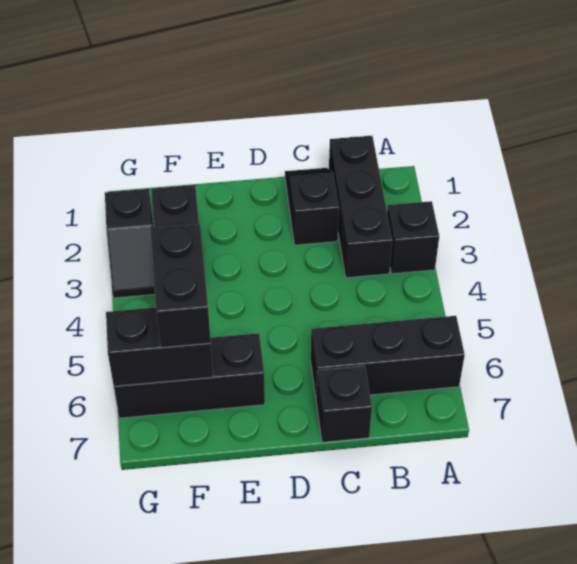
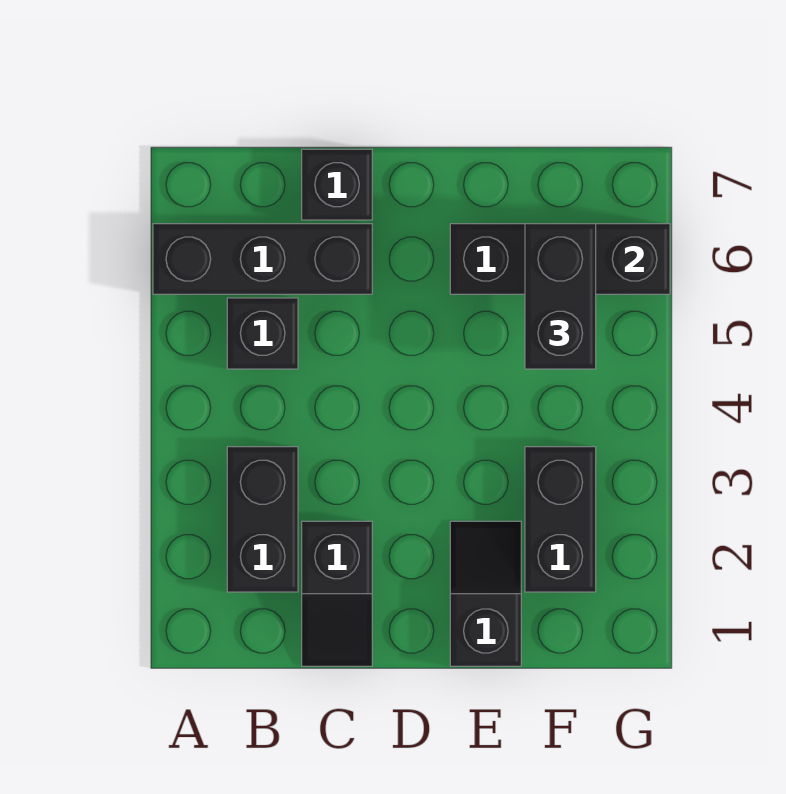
black brick A3 level 1 -> black brick B5 level 1
black brick B1:B3 level 1 -> black brick B2:B3 level 1
black slope G2:G3 level 1 top 2 -> black slope E1:E2 level 1 top 1

